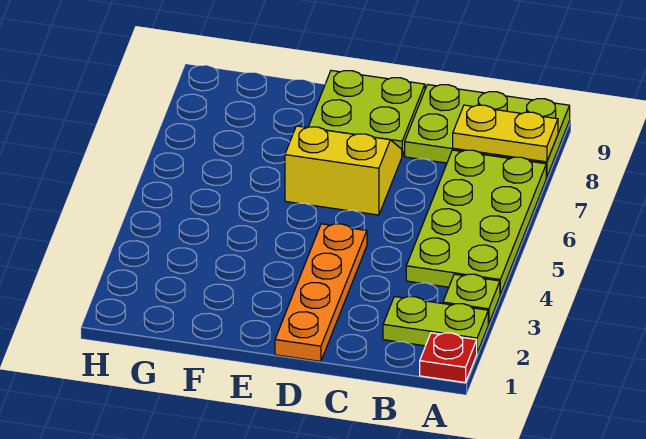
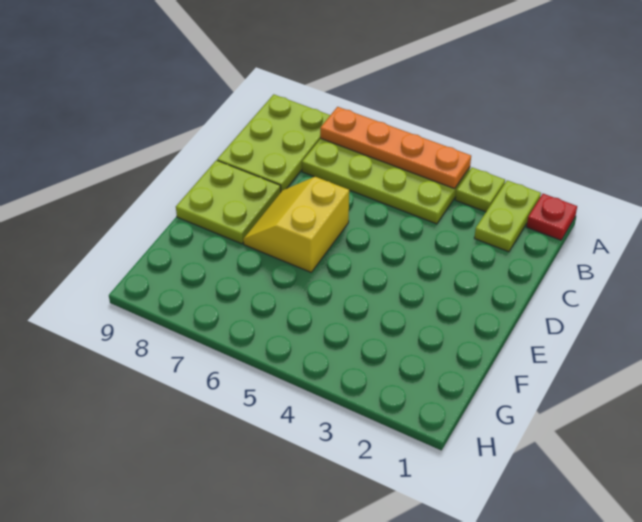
yellow plate A8:B8 level 2 -> none
orange plate D1:D4 level 1 -> orange plate A4:A7 level 2

